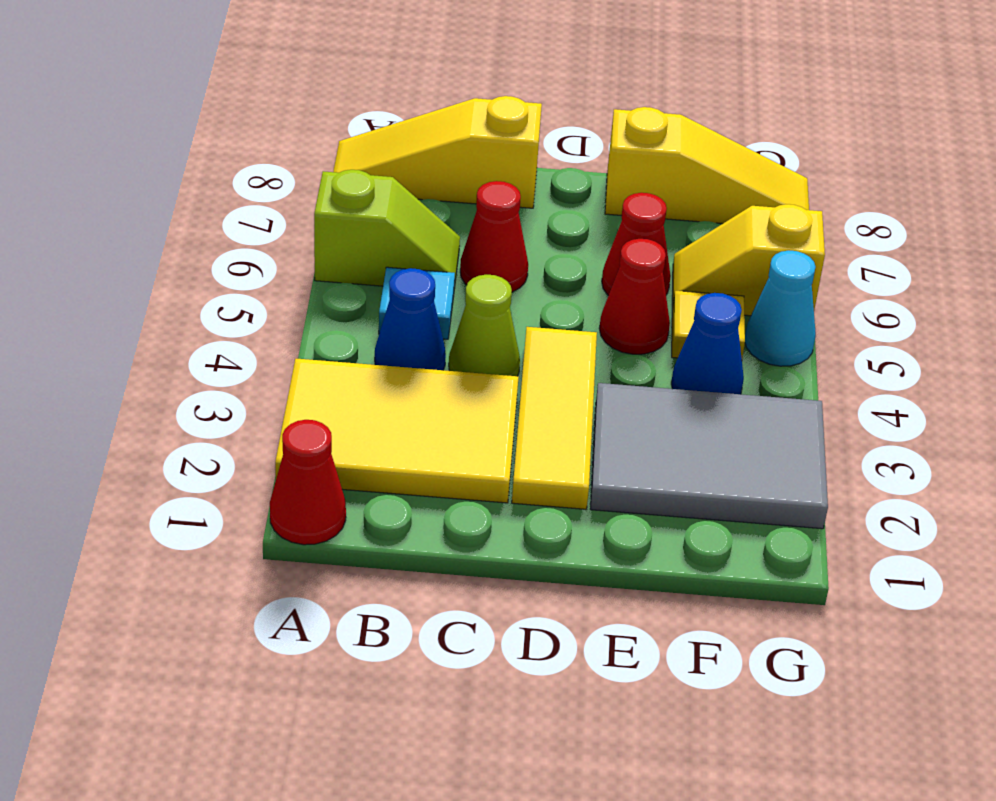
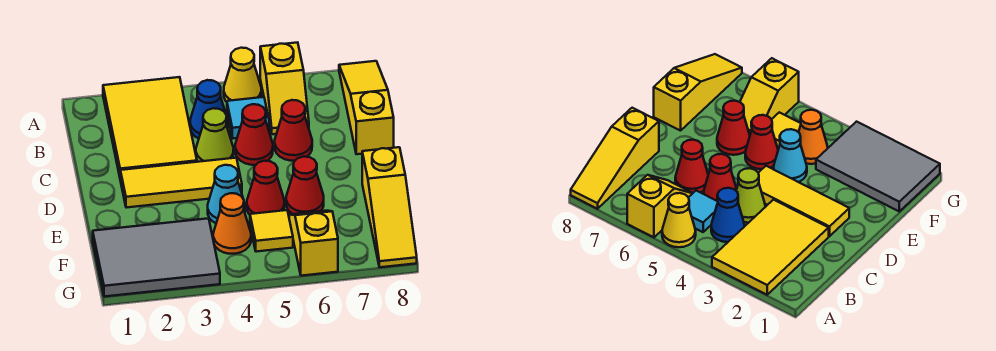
red cone A1 level 1 -> red cone C5 level 1
none -> yellow cone A5 level 1
lime slope A6:B6 level 1 top A -> yellow slope A6:B6 level 1 top A
grey tile E2:G3 level 1 -> grey tile F1:G3 level 1
blue cone F4 level 1 -> orange cone F4 level 1
cyan cone G5 level 1 -> cyan cone E4 level 1

